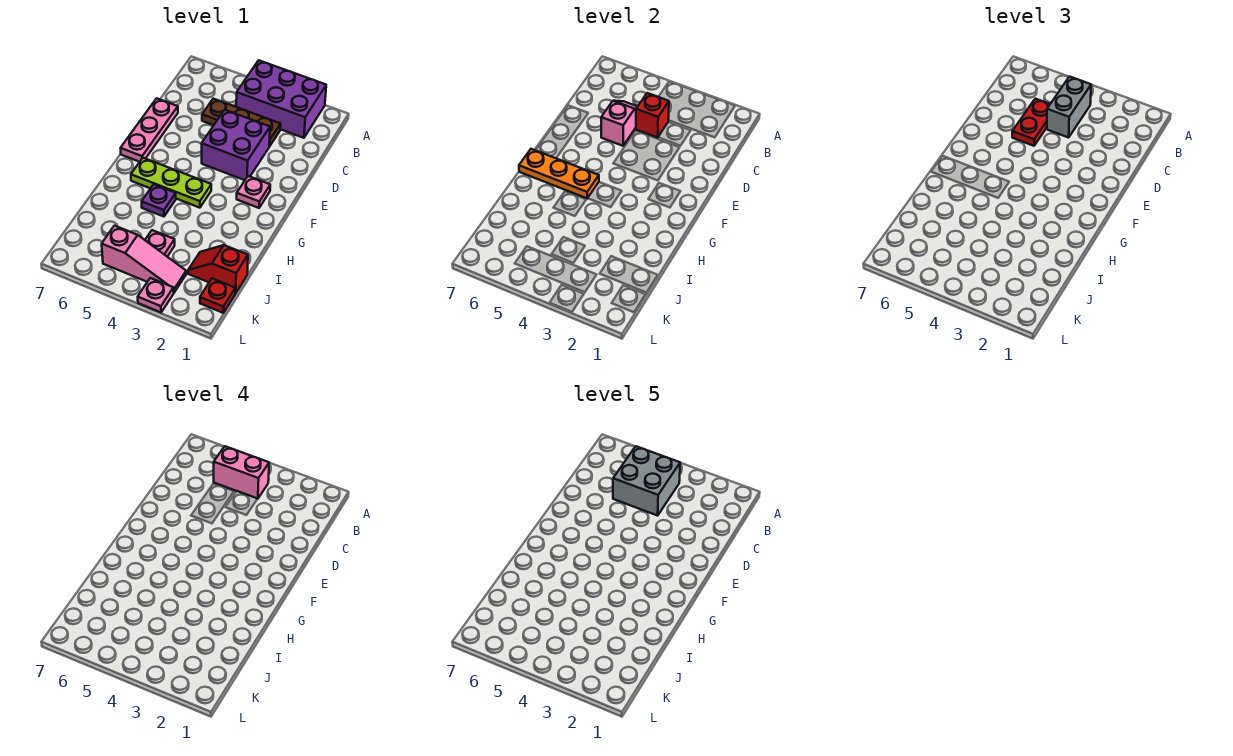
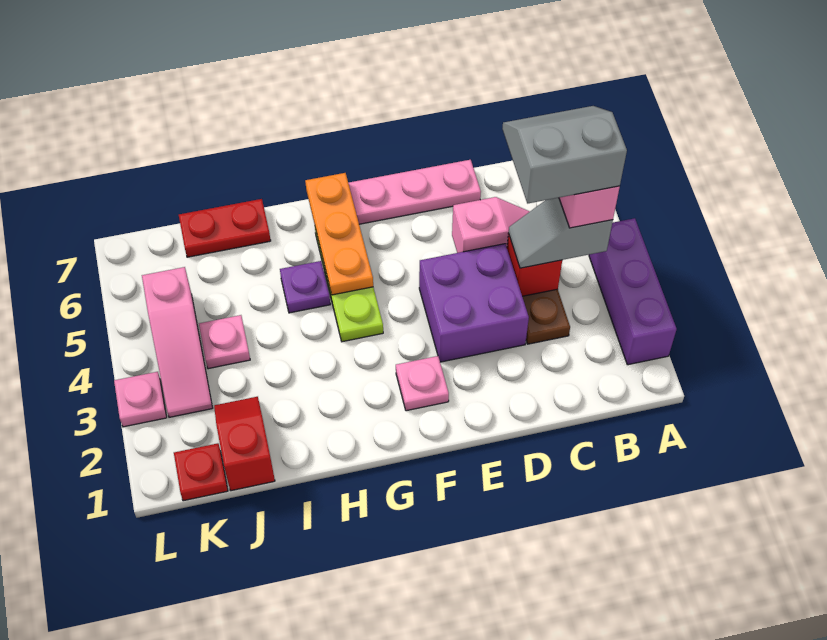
purple brick A2:B4 level 1 -> purple brick A2:A4 level 1
grey brick B4:C4 level 3 -> grey slope B4:C4 level 3 top B
grey brick B4:C5 level 5 -> grey slope B4:C5 level 5 top 4
red plate C5:D5 level 3 -> red plate I7:J7 level 1

